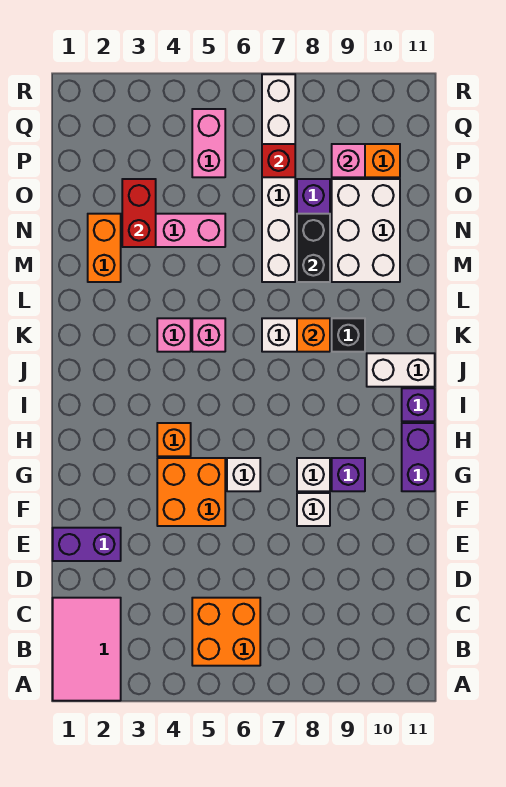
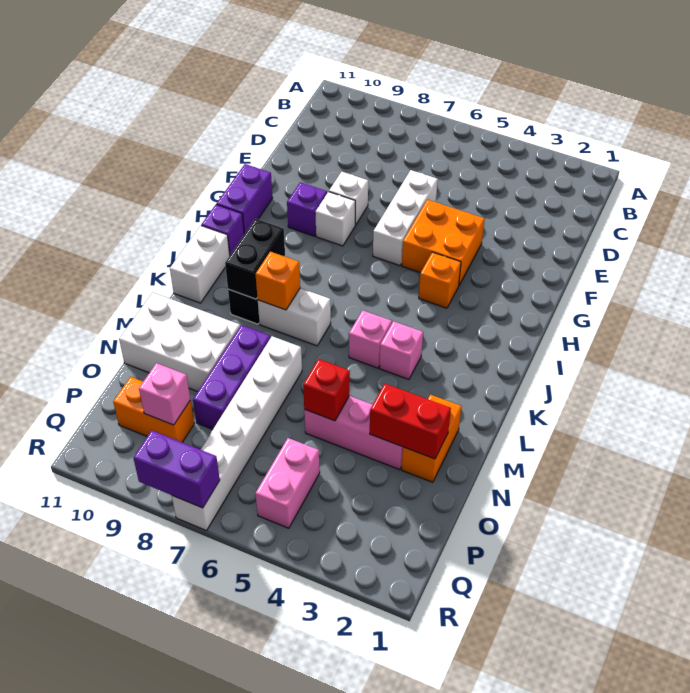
pink tile A1:C2 level 1 -> none
orange brick B5:C6 level 1 -> none
purple brick E1:E2 level 1 -> purple brick R7:R8 level 2
white brick G6 level 1 -> white brick E6:G6 level 1
white brick J10:J11 level 1 -> white brick J11:K11 level 1
black brick M8:N8 level 2 -> black brick J9:K9 level 2
white brick M9:O10 level 1 -> white brick M9:N11 level 1
red brick N3:O3 level 2 -> red brick N2:N3 level 2
red brick P7 level 2 -> red brick N5 level 2

